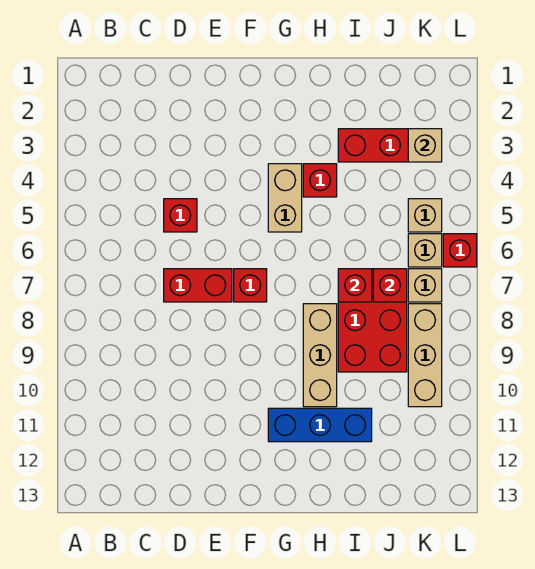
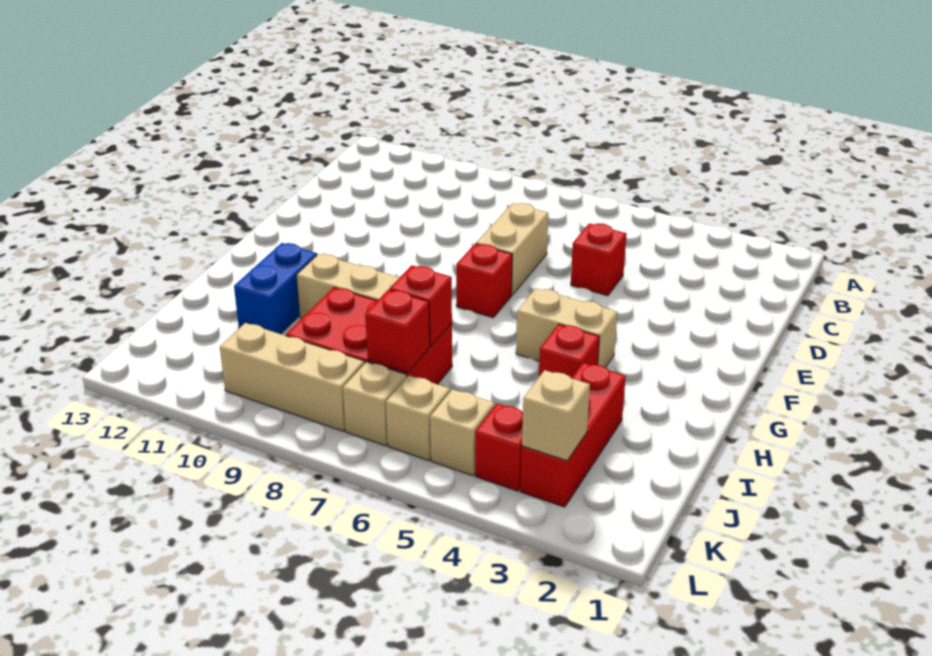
red brick D7:E7 level 1 -> tan brick D7:E7 level 1
blue brick G11:I11 level 1 -> blue brick H11:I11 level 1
red brick L6 level 1 -> red brick K4 level 1

